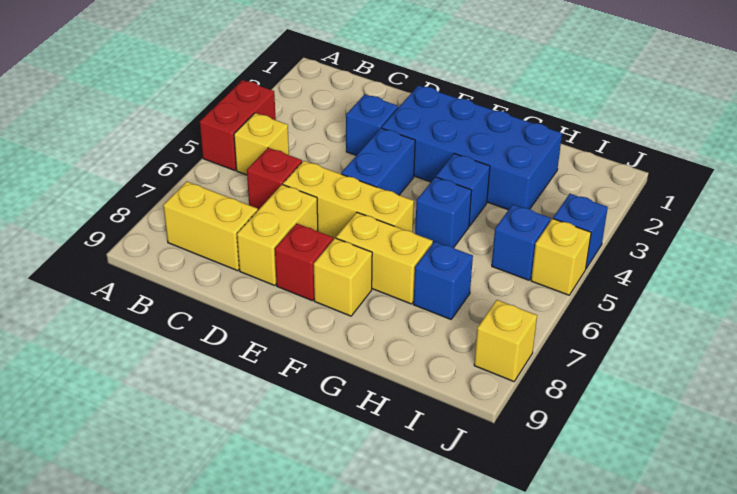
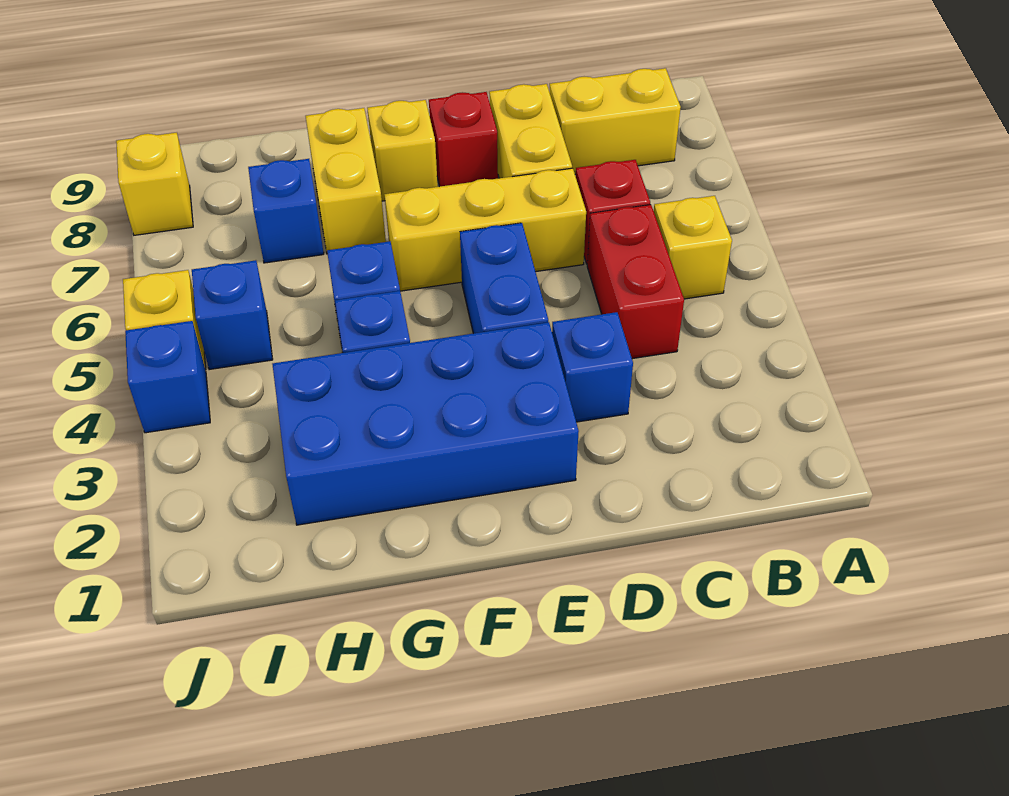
red brick A4:A5 level 1 -> red brick C4:C5 level 1
yellow brick F7:G7 level 1 -> yellow brick G7:G8 level 1

